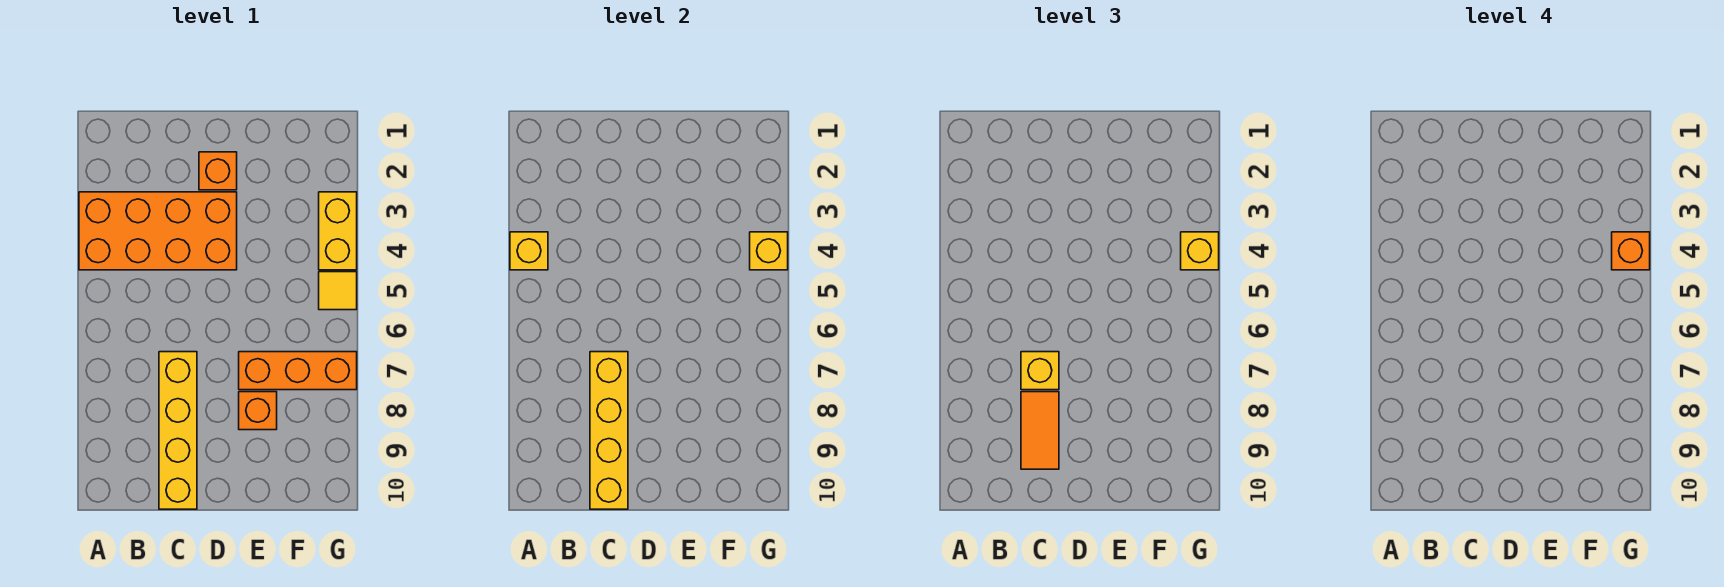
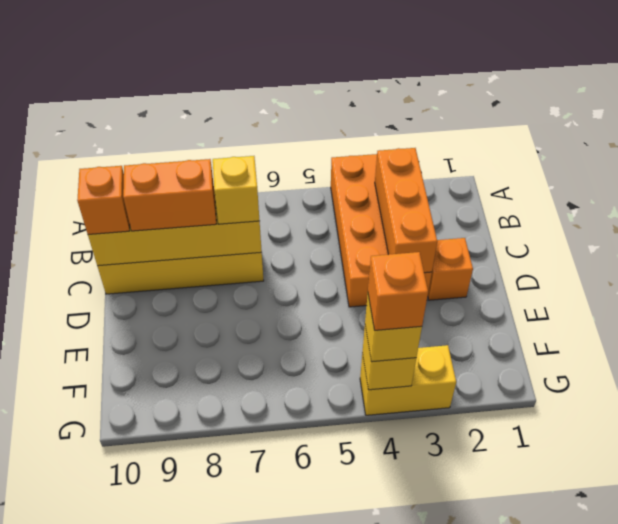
yellow brick A4 level 2 -> none
orange tile C8:C9 level 3 -> orange brick C8:C9 level 3
orange brick E7:G7 level 1 -> orange brick B3:D3 level 2
orange brick E8 level 1 -> orange brick C10 level 3
yellow tile G5 level 1 -> none

